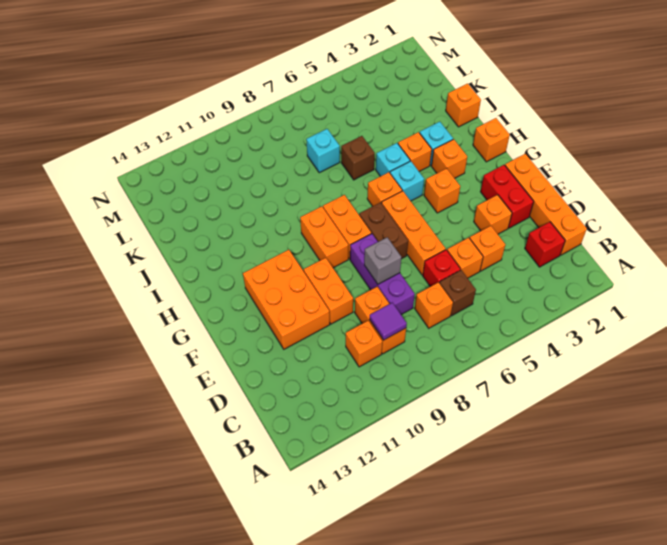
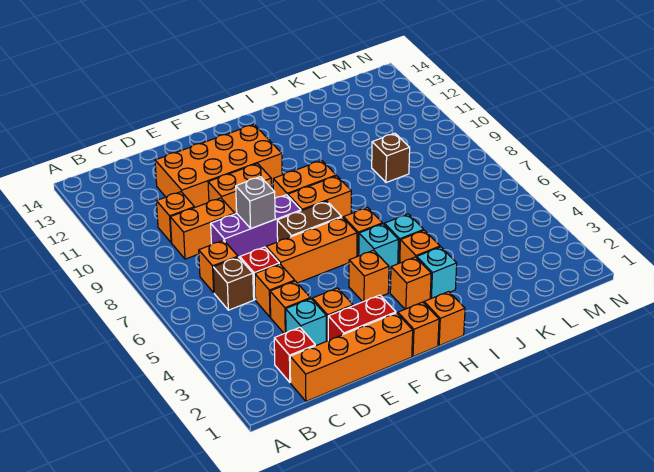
purple tile C9 level 2 -> none
orange brick E11:G12 level 1 -> orange brick D11:G12 level 1
orange brick J1 level 1 -> orange brick G1 level 1
brown brick J6 level 1 -> brown brick K9 level 1
cyan brick K7 level 1 -> cyan brick D3 level 1

